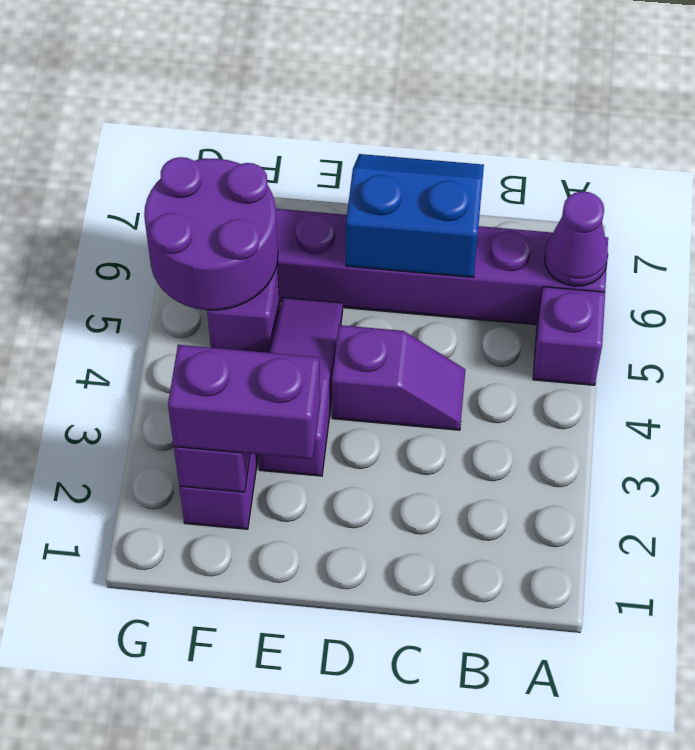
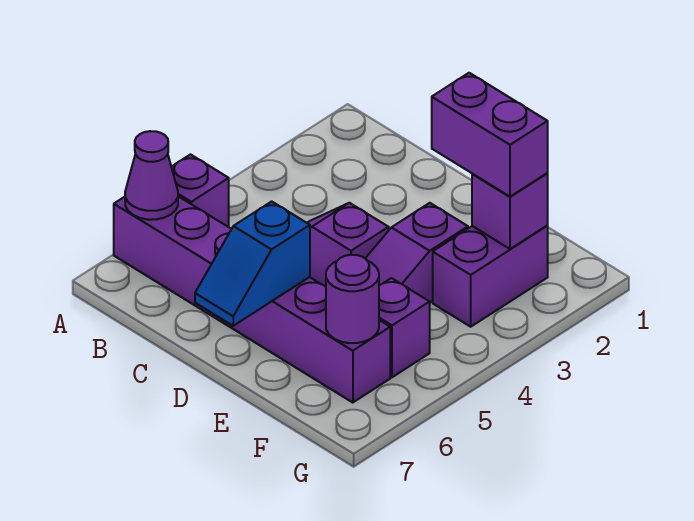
blue slope C6:D7 level 2 top 6 -> blue slope D6:D7 level 2 top 6
purple round brick F5:G6 level 2 -> purple round brick F6 level 2

